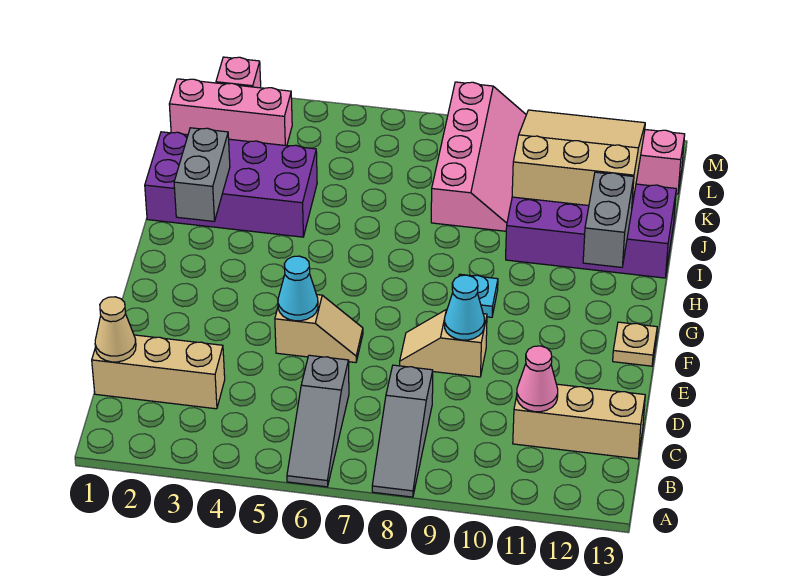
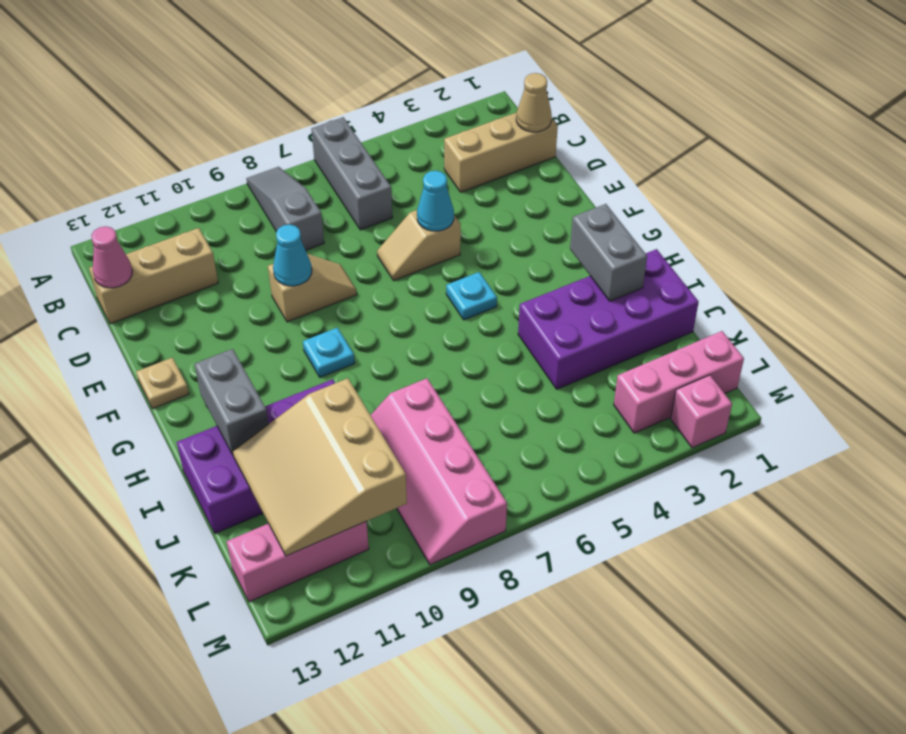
grey slope A6:C6 level 1 top C -> grey brick A6:C6 level 1
pink cone C11 level 2 -> pink cone C13 level 2
none -> cyan plate G5 level 1
tan slope J10:L12 level 2 top J -> tan slope J10:L12 level 2 top 10

